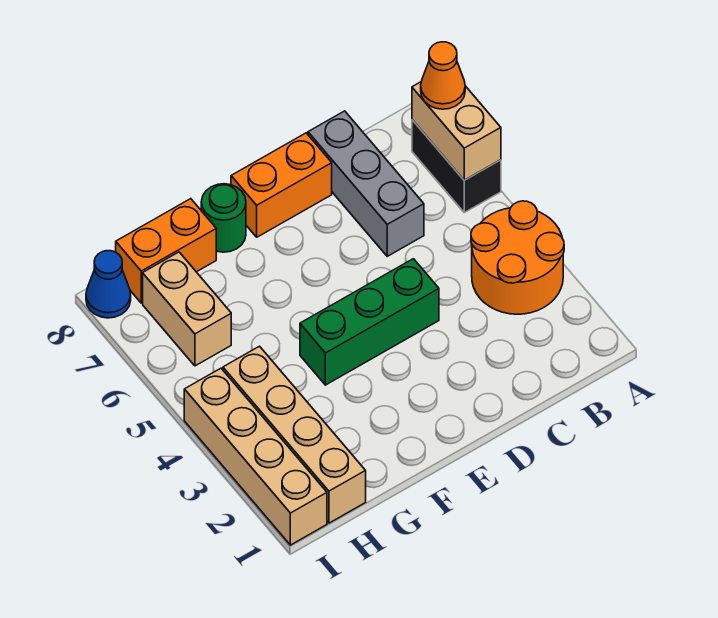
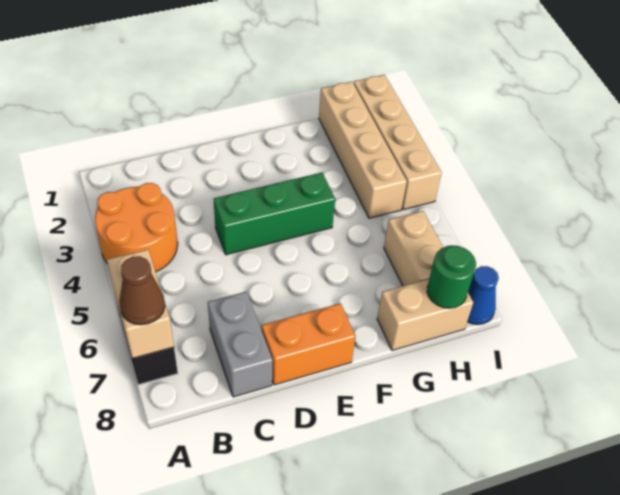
orange cone A7 level 3 -> brown cone A7 level 3
grey brick C6:C8 level 1 -> grey brick C7:C8 level 1
green round brick F8 level 1 -> green round brick H8 level 2
orange brick G8:H8 level 1 -> tan brick G8:H8 level 1

